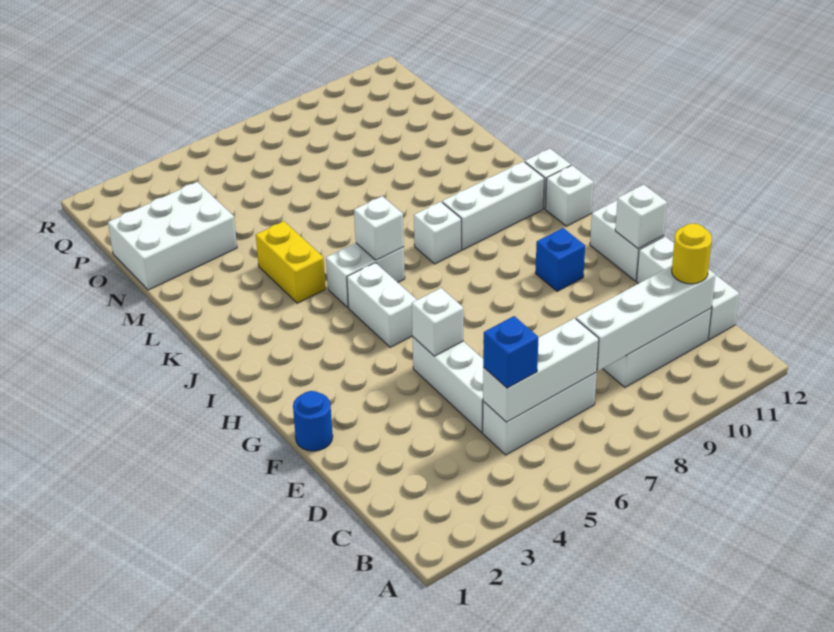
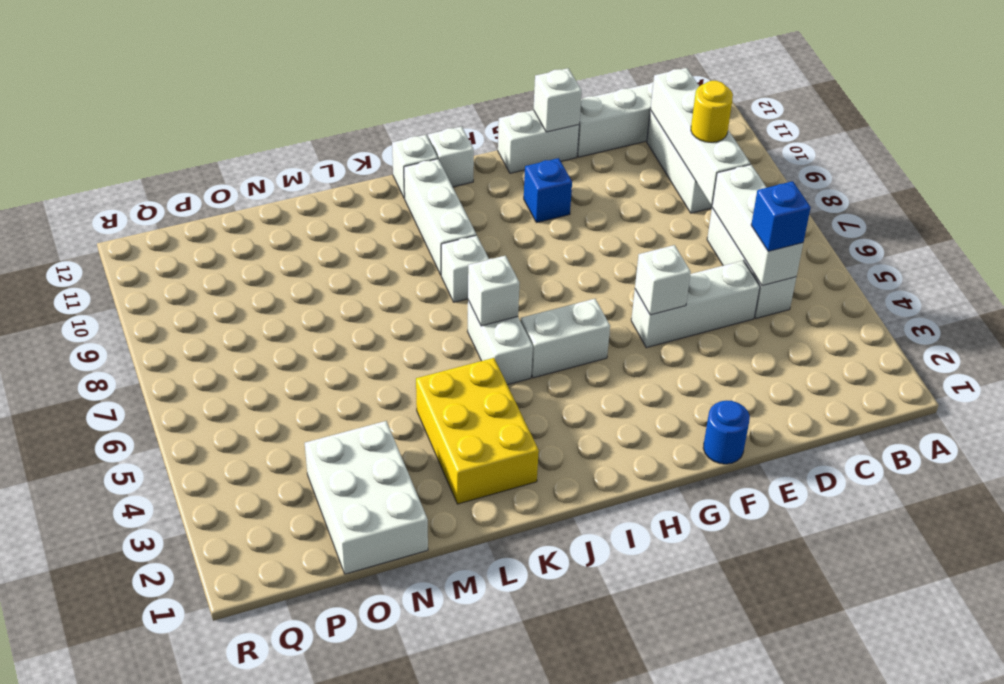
yellow round brick C11 level 3 -> yellow round brick C9 level 3
yellow brick K4:L4 level 1 -> yellow brick K2:L4 level 1

